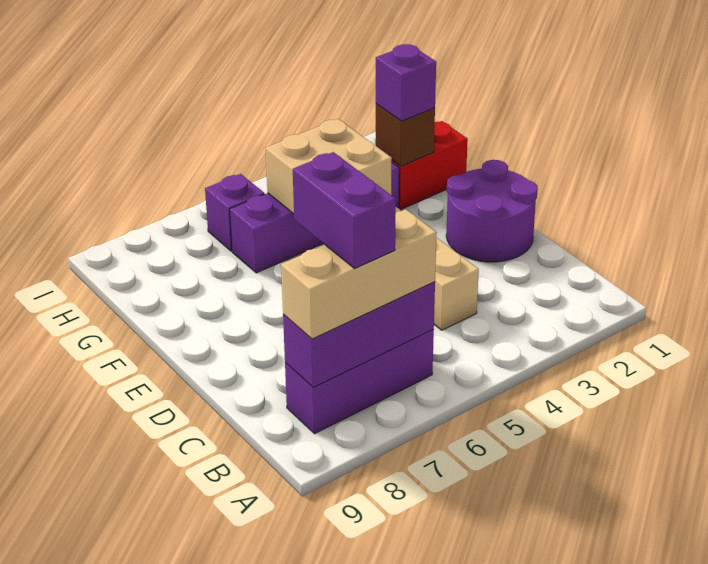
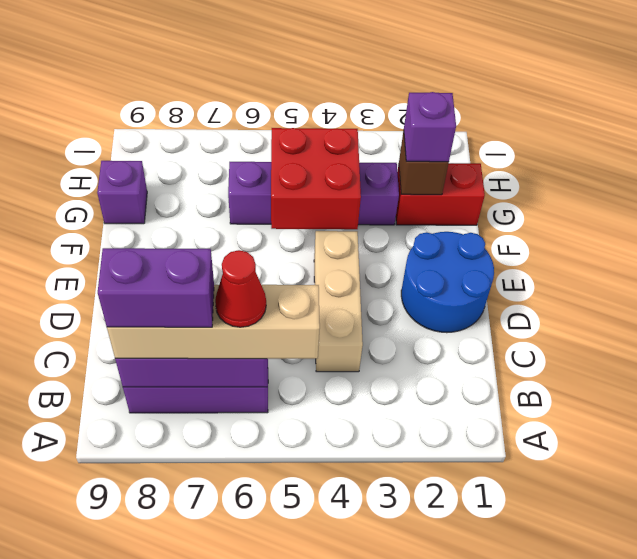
tan brick B6:B8 level 3 -> tan brick B5:B8 level 3
none -> red cone B6 level 4
purple brick B7:C7 level 4 -> purple brick B7:B8 level 4
purple round brick D1:E2 level 1 -> blue round brick D1:E2 level 1
tan brick F4:G5 level 2 -> red brick F4:G5 level 2
purple brick H6 level 1 -> purple brick G9 level 1

